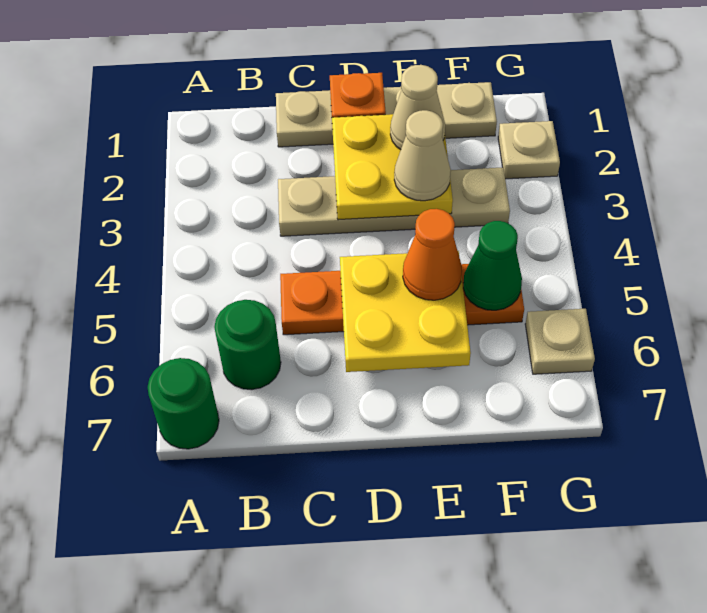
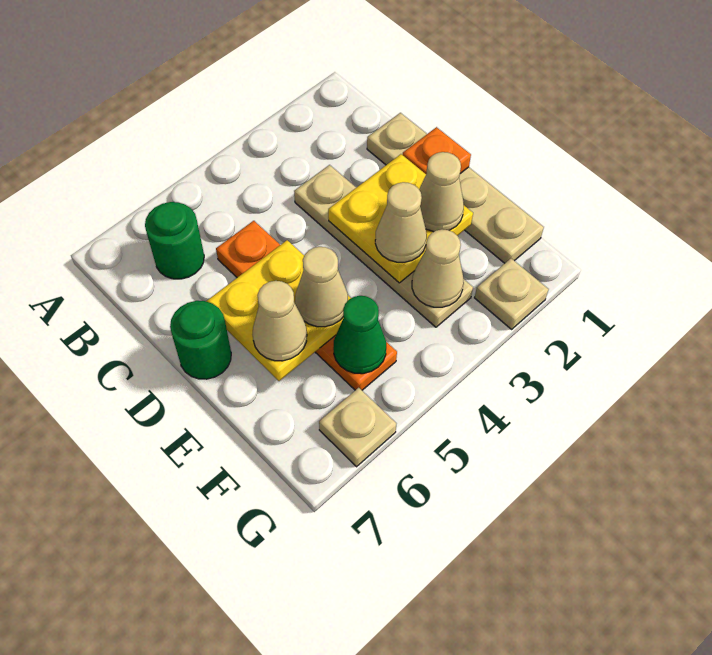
green round brick A7 level 1 -> green round brick D7 level 1
orange cone E5 level 3 -> tan cone E5 level 3
none -> tan cone E6 level 3
none -> tan cone F3 level 2

